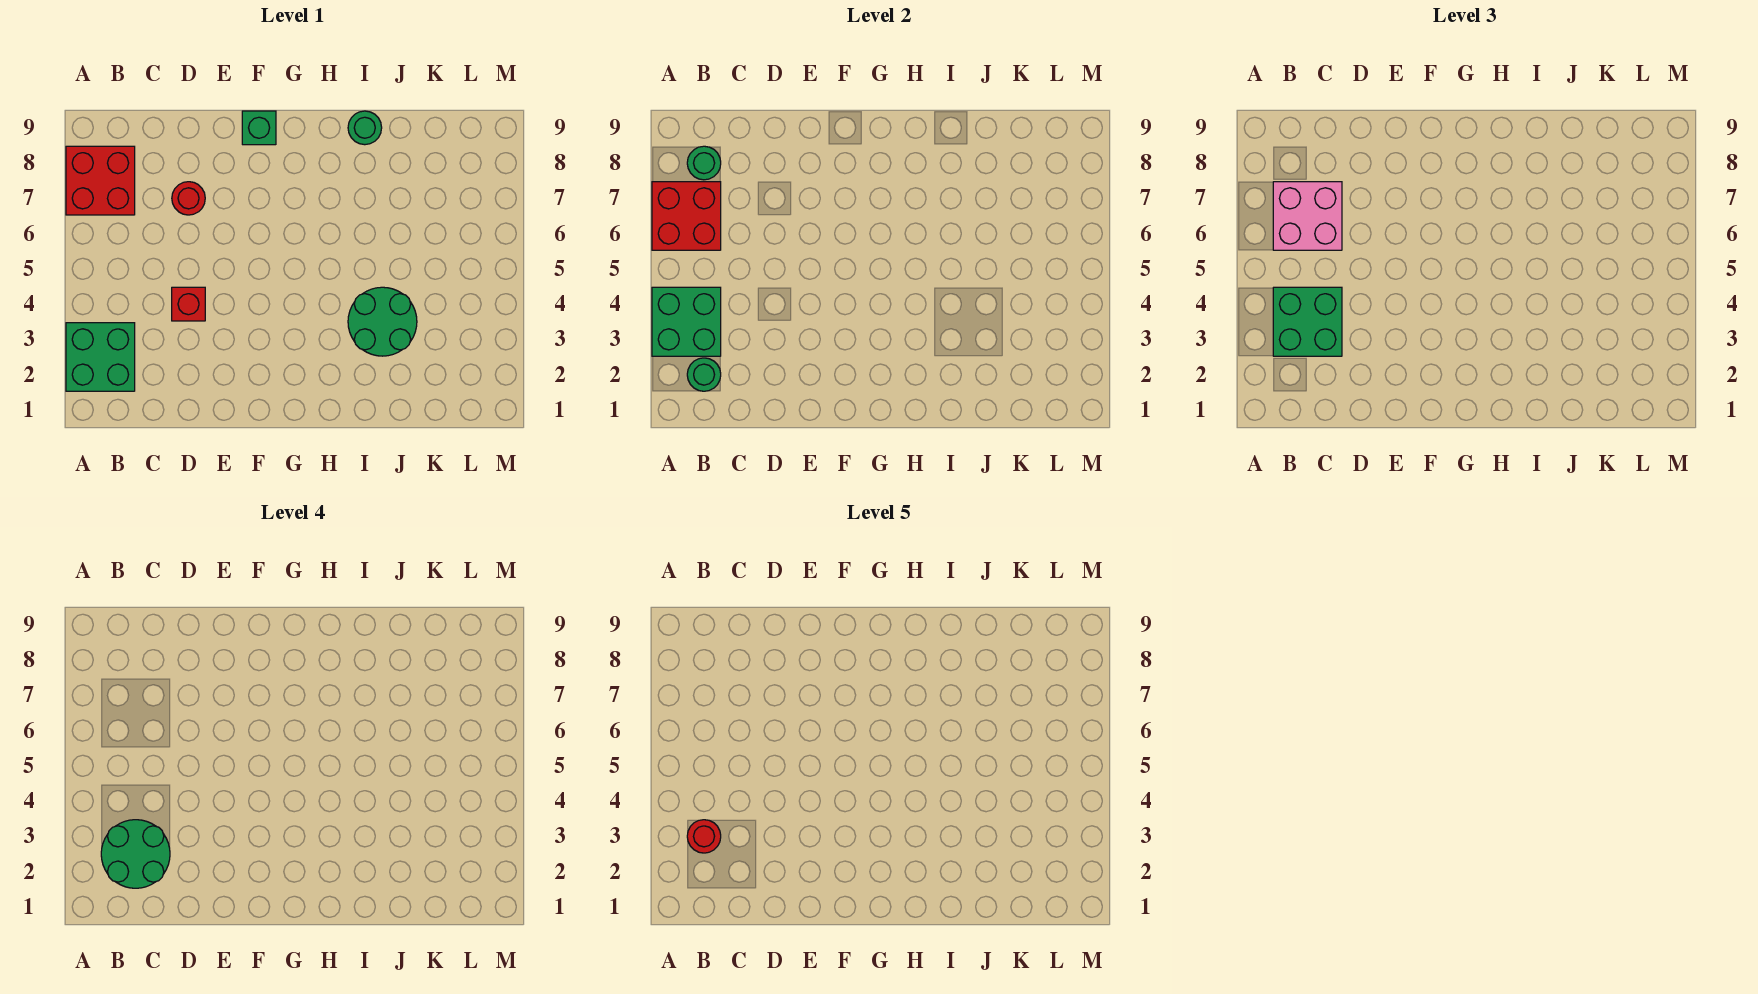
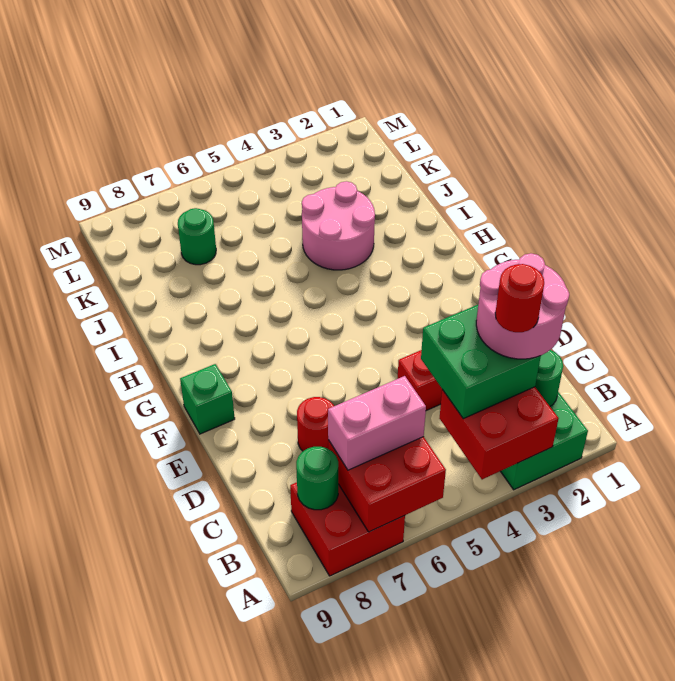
green brick A3:B4 level 2 -> red brick A3:B4 level 2
green round brick B2:C3 level 4 -> pink round brick B2:C3 level 4
pink brick B6:C7 level 3 -> pink brick B6:B7 level 3
green round brick I3:J4 level 1 -> pink round brick I3:J4 level 1
green round brick I9 level 1 -> green round brick K7 level 1

